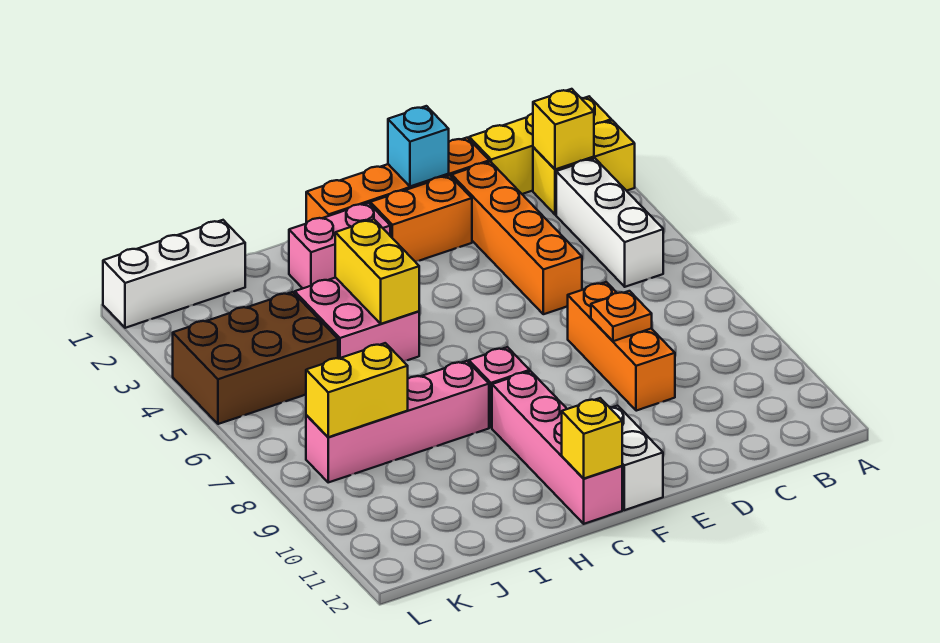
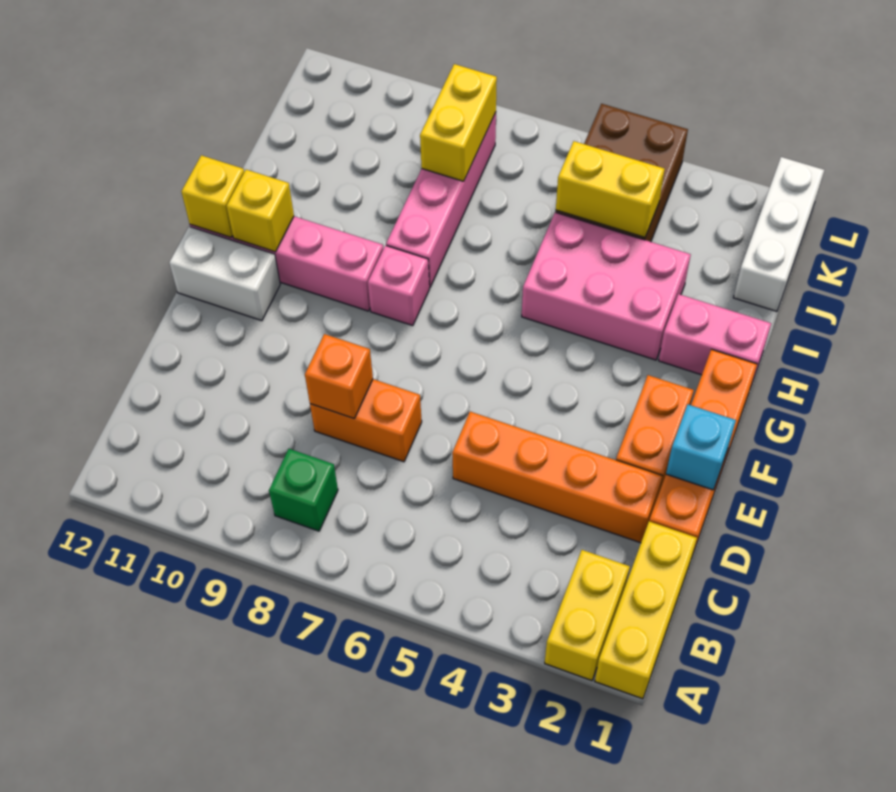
yellow brick B2 level 2 -> yellow brick G11 level 2
white brick B3:B5 level 1 -> none
none -> green brick B8 level 1
orange brick D7:D9 level 1 -> orange brick D7:D8 level 1
orange plate D8 level 2 -> orange brick D8 level 2
pink brick G2:H2 level 1 -> pink brick H1:H2 level 1
pink brick H4:I5 level 1 -> pink brick H3:I5 level 1
yellow brick H4:H5 level 2 -> yellow brick J4:J5 level 2

